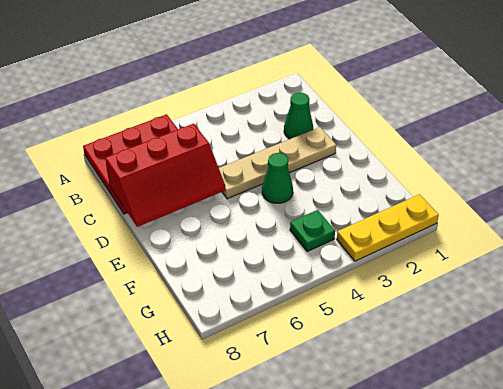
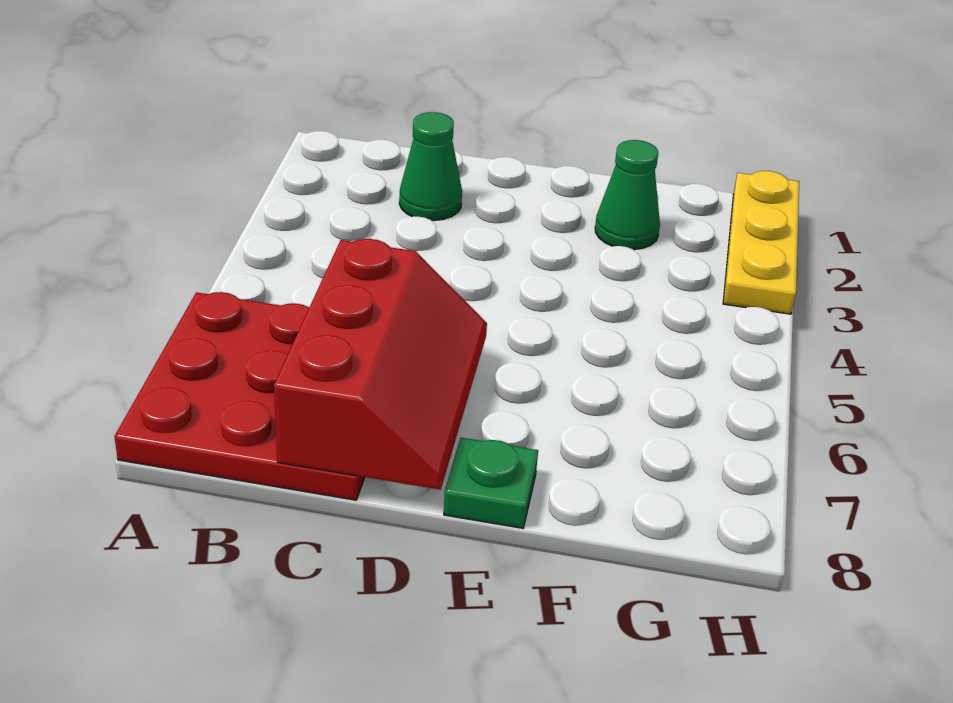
tan plate D2:D5 level 1 -> none
green cone E4 level 1 -> green cone F2 level 1
green plate G4 level 1 -> green plate E8 level 1

